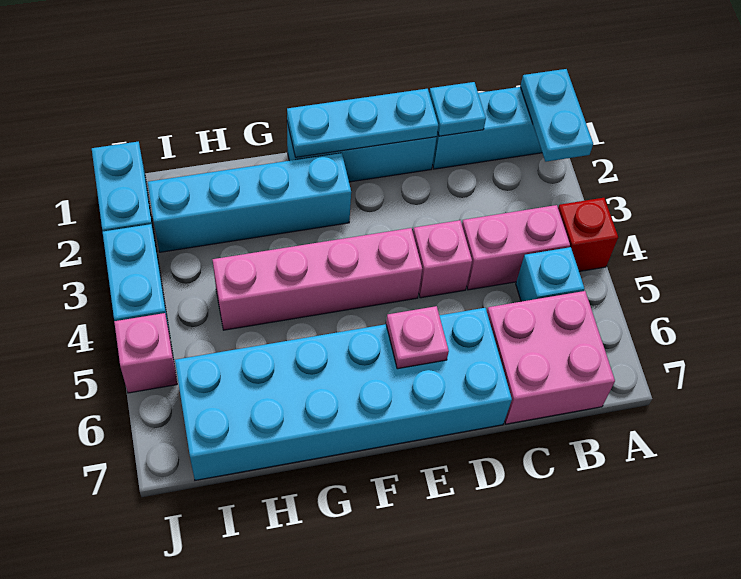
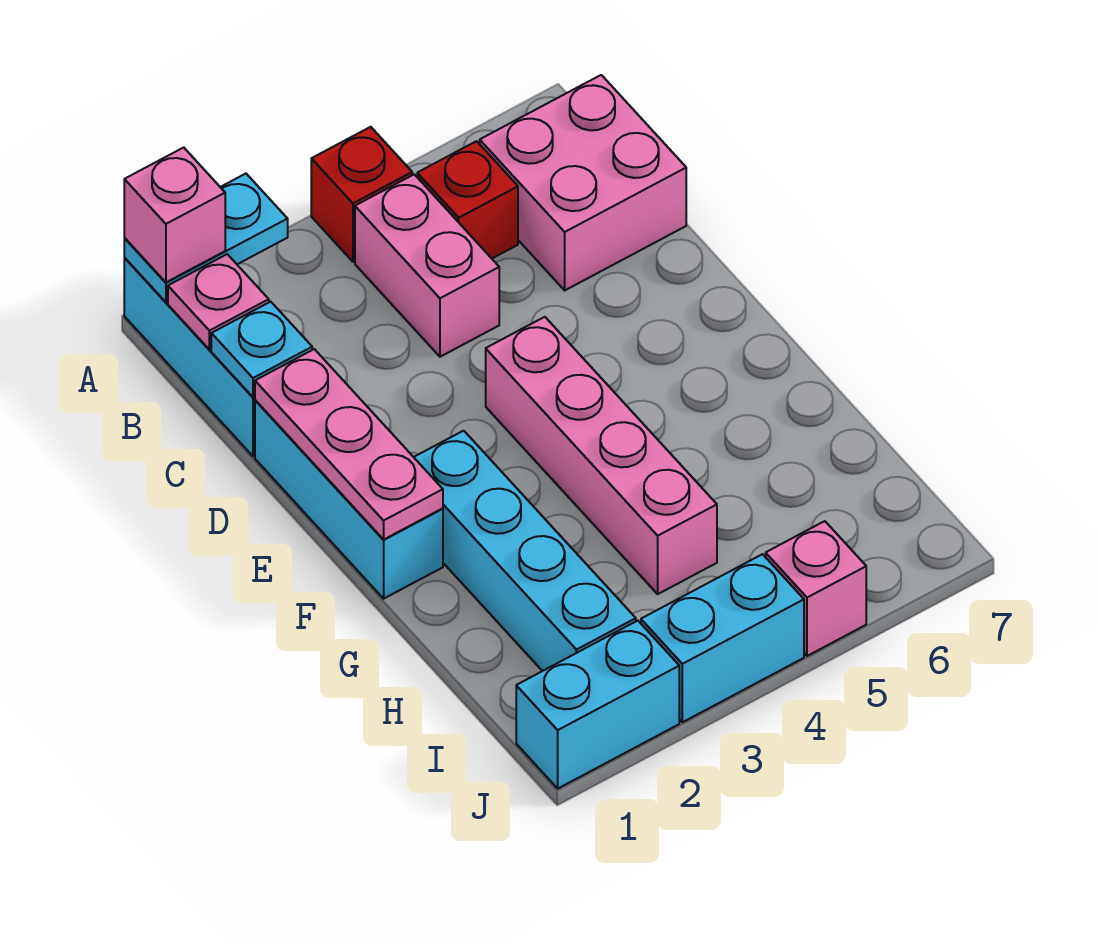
cyan brick B5 level 1 -> red brick B5 level 1
cyan plate D1:F1 level 2 -> pink plate D1:F1 level 2
pink brick D4 level 1 -> pink brick A1 level 3
cyan brick D6:I7 level 1 -> none
pink plate E6 level 2 -> pink plate B1 level 2

